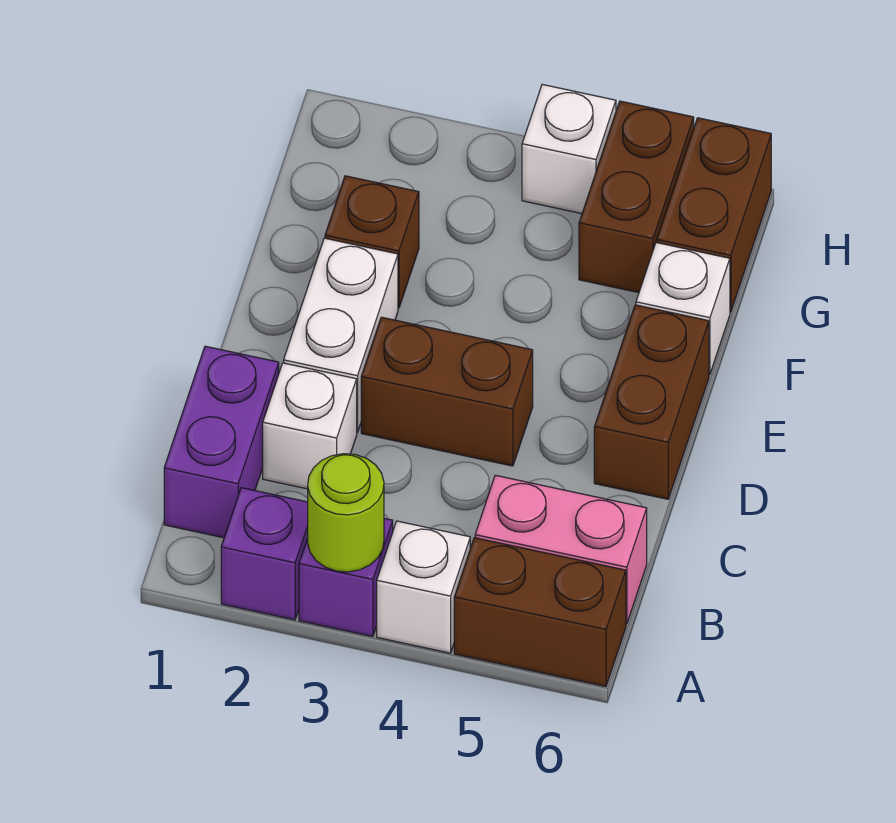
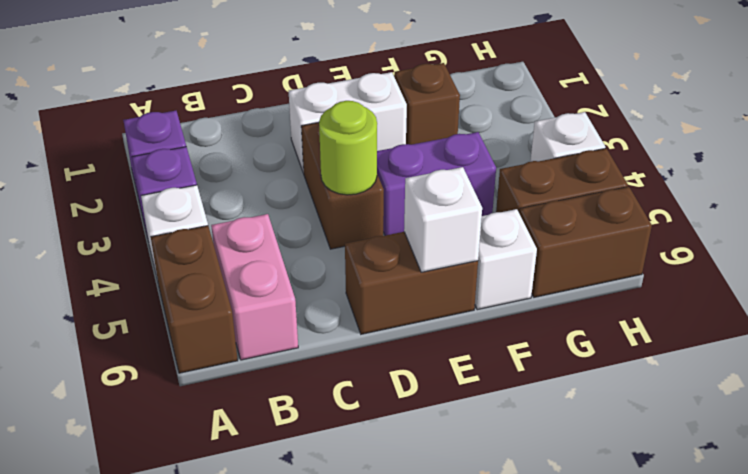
lime round brick A3 level 2 -> lime round brick D4 level 2
purple brick B1:C1 level 1 -> purple brick E4:F4 level 1
white brick C2 level 1 -> white brick E6 level 2

